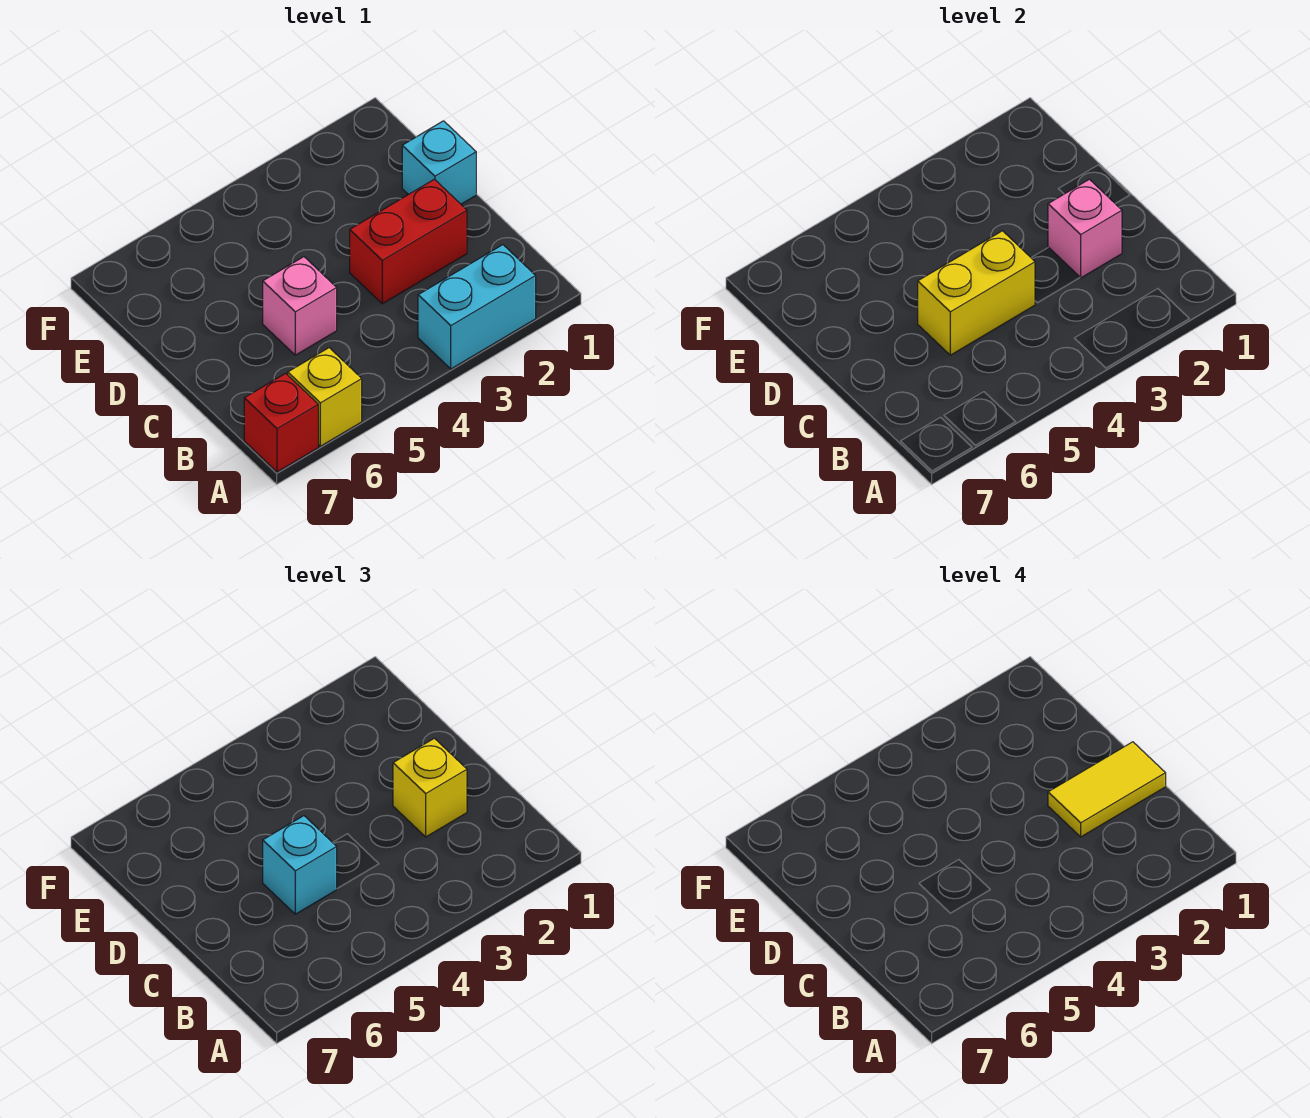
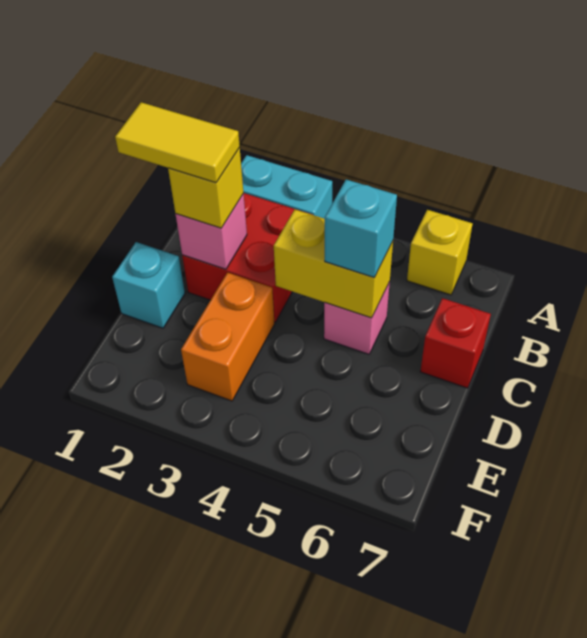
red brick A7 level 1 -> red brick C7 level 1
red brick C2:C3 level 1 -> red brick B2:C3 level 1
none -> orange brick D3:E3 level 1

